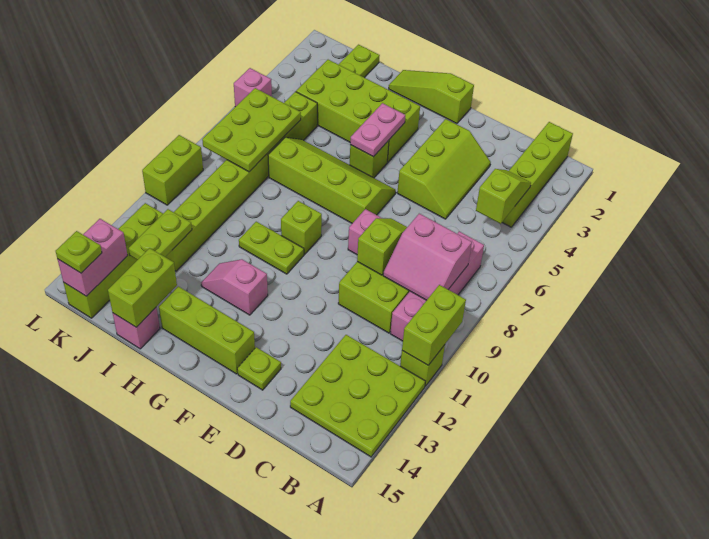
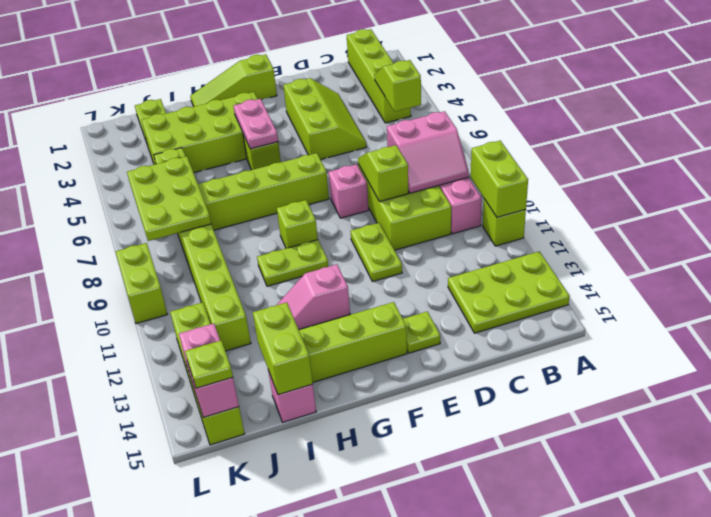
lime plate A12:C14 level 1 -> lime plate A13:C14 level 1
lime plate J12:J13 level 2 -> lime plate E10:E11 level 1
pink brick L5 level 1 -> none

